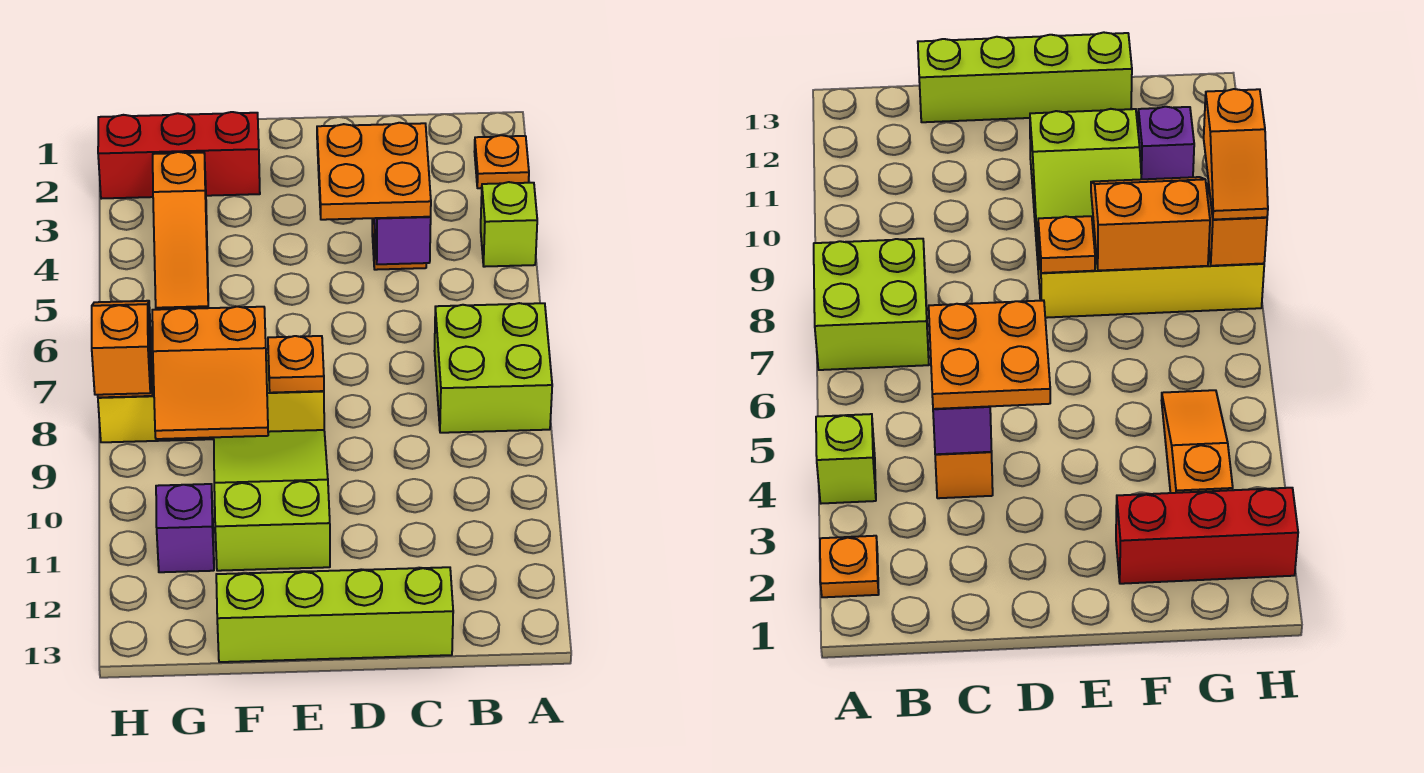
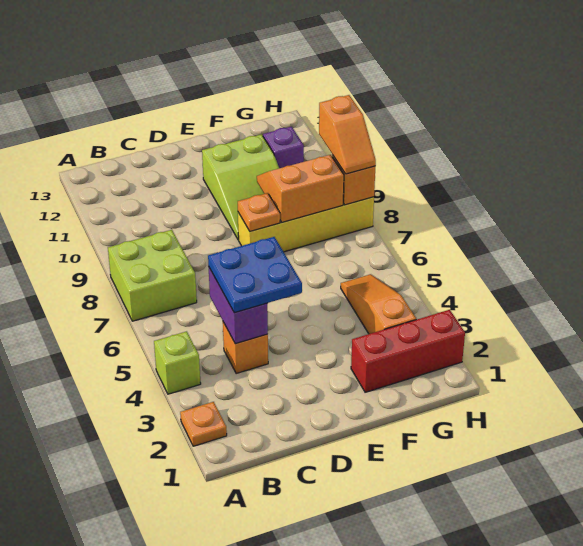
orange plate C4:D5 level 3 -> blue plate C4:D5 level 3
lime brick C13:F13 level 1 -> none

